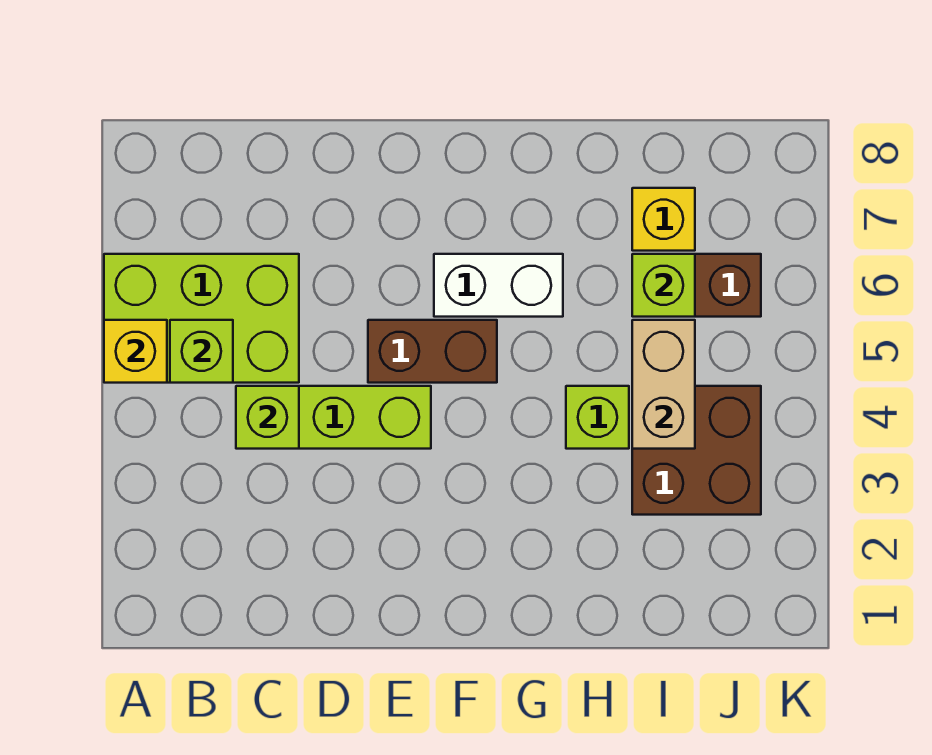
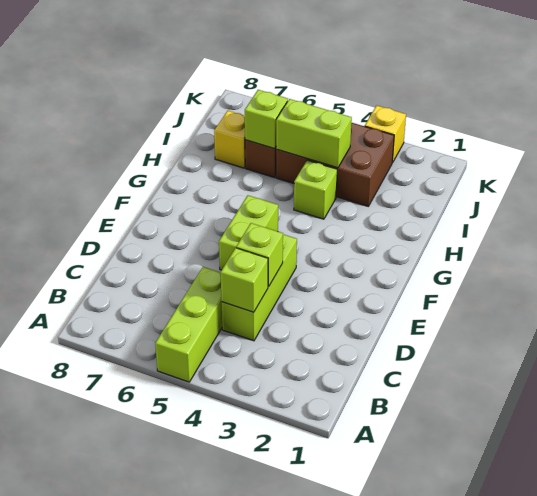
lime brick A5:C6 level 1 -> lime brick A5:C5 level 1
yellow brick A5 level 2 -> yellow brick K3 level 1
lime brick B5 level 2 -> lime brick D4 level 2
brown brick E5:F5 level 1 -> lime brick E5:F5 level 1
white brick F6:G6 level 1 -> none
brown brick I3:J4 level 1 -> brown brick I3:J5 level 1
tan brick I4:I5 level 2 -> lime brick I4:I5 level 2

